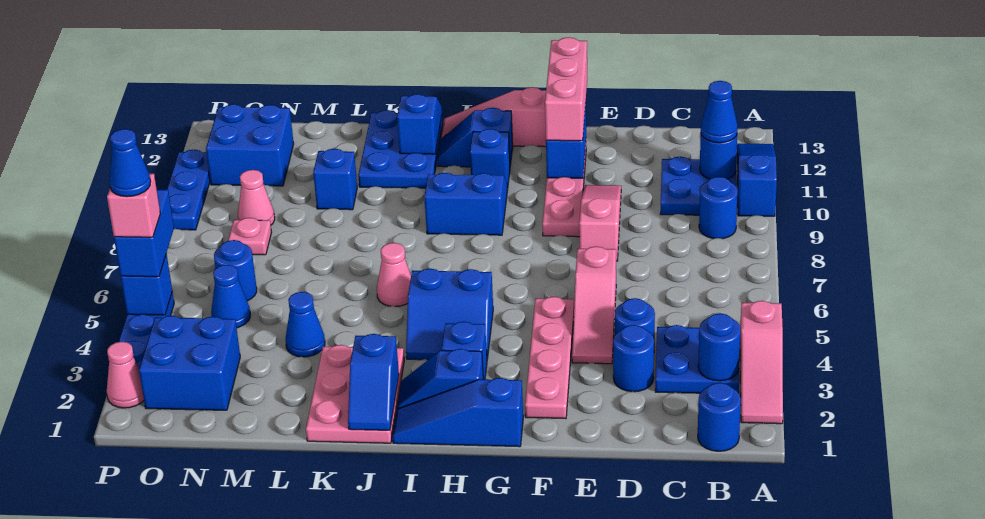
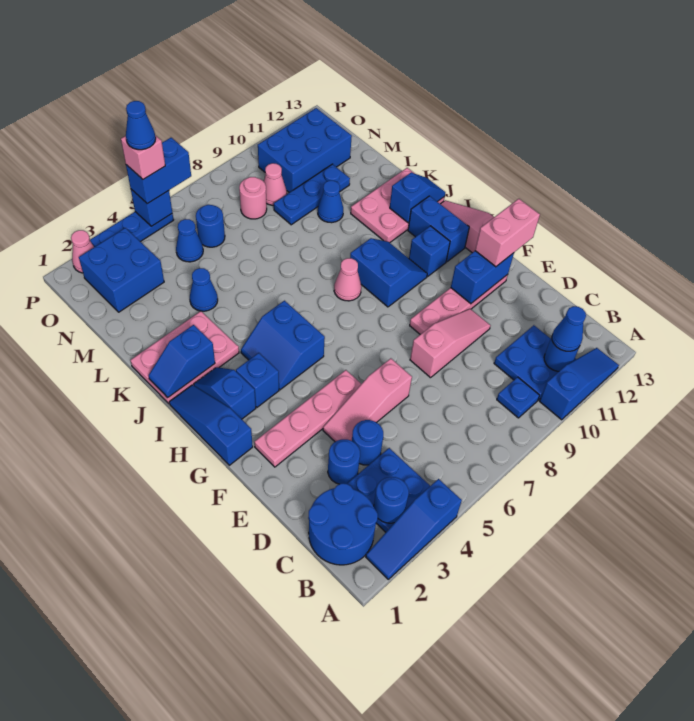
pink slope A2:A4 level 1 top 4 -> blue slope A2:A4 level 1 top 4
blue round brick B1 level 1 -> blue round brick B1:C2 level 1
blue round brick B9 level 1 -> blue plate B9 level 1
pink brick F11:F13 level 3 -> pink brick F12:F13 level 3
blue slope H12:I12 level 1 top H -> blue brick H12:I12 level 1
pink cone J6 level 1 -> pink cone I8 level 1
blue plate J11:K13 level 1 -> pink plate J11:K13 level 1
blue brick L10 level 1 -> blue cone L10 level 1
pink plate N8 level 1 -> pink round brick N8 level 1
blue brick N11:O12 level 1 -> blue brick N10:O12 level 1
blue plate P9:P11 level 1 -> blue plate M9:M11 level 1

